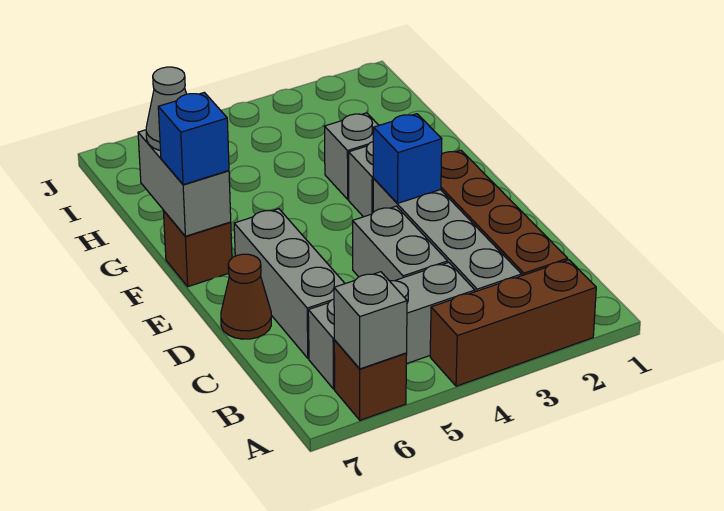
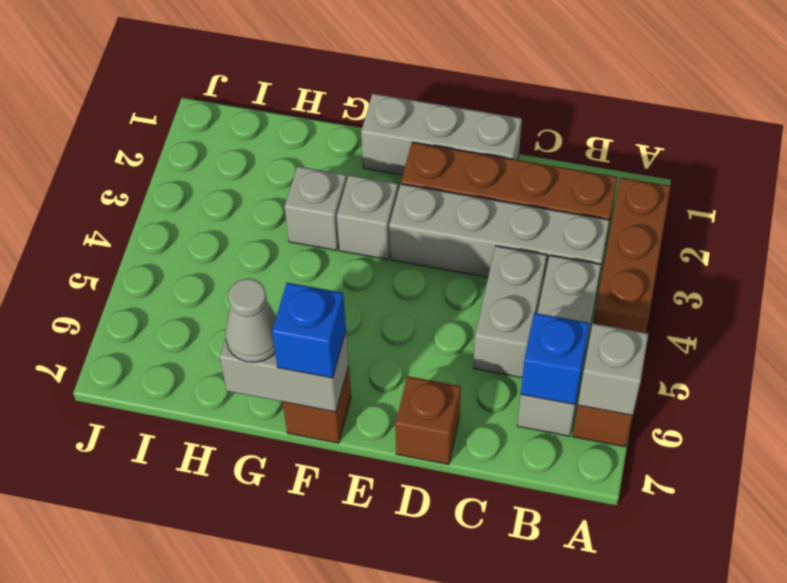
grey brick C4:D4 level 1 -> grey brick C4:C5 level 1
grey brick C6:E6 level 1 -> grey brick D1:F1 level 1
brown cone D7 level 1 -> brown brick D7 level 1
blue brick E3 level 2 -> blue brick B6 level 2

